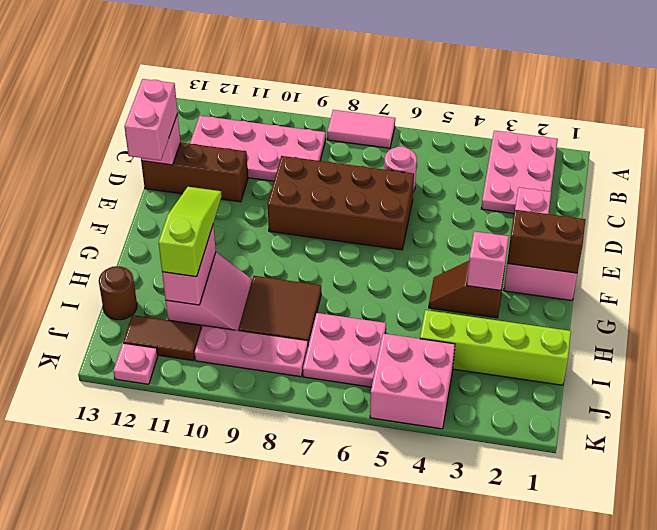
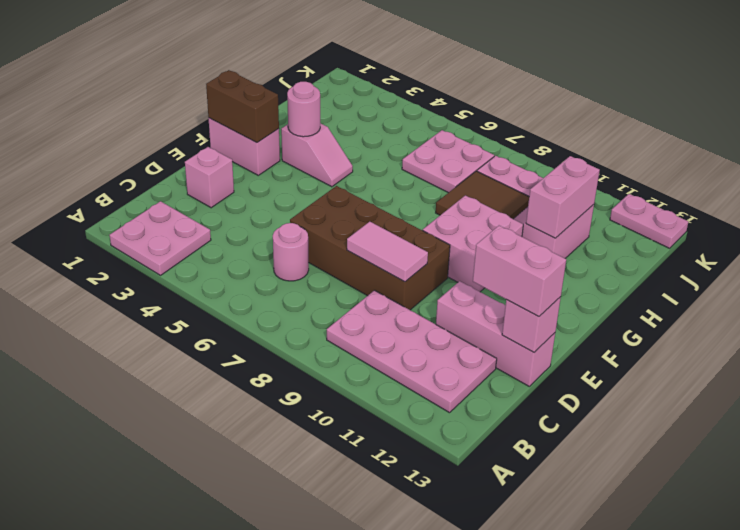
pink plate A2:C3 level 1 -> pink plate A2:B3 level 1
pink tile A7:A8 level 1 -> pink tile D8:D9 level 2
brown brick D11:D13 level 1 -> pink brick D11:D13 level 1
pink brick D13:E13 level 3 -> pink brick D12:D13 level 3
brown slope G3:G4 level 1 top 3 -> pink slope G3:G4 level 1 top 3
pink brick G3 level 2 -> pink round brick G3 level 2
lime slope G11:I11 level 3 top I -> none
lime brick I1:I4 level 1 -> none
brown round brick I13 level 1 -> none
pink brick J4:K5 level 1 -> pink brick F9:G10 level 1
brown tile J11:J12 level 1 -> none
pink plate K12 level 1 -> pink plate K12:K13 level 1

